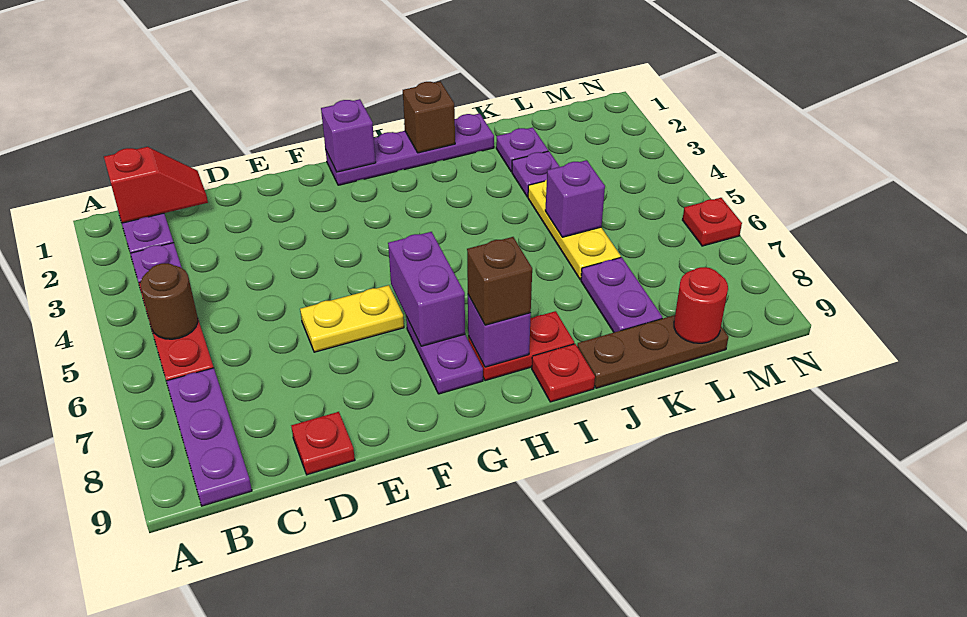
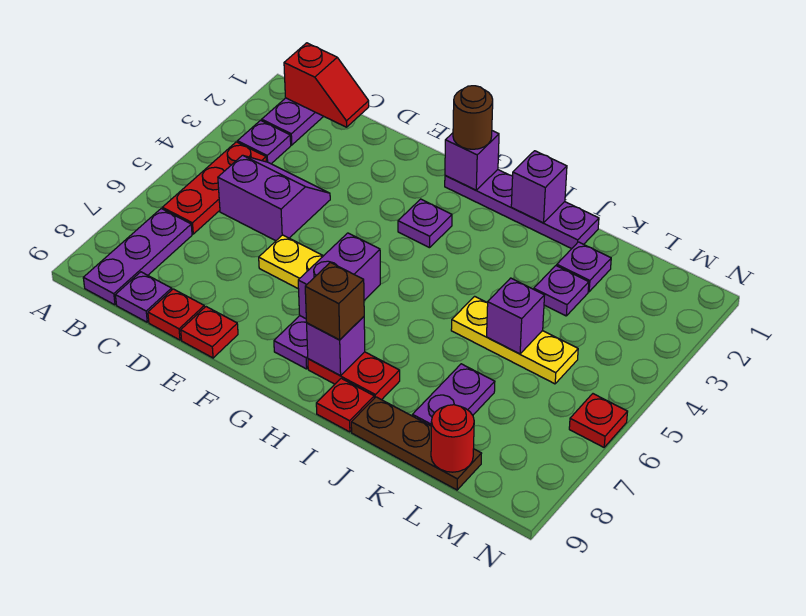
brown round brick B5 level 2 -> brown round brick G1 level 3
none -> purple slope C4:D5 level 1 top 5
none -> purple plate C9 level 1
none -> red plate E9 level 1
none -> purple plate G3 level 1
brown brick I1 level 2 -> purple brick I1 level 2
yellow plate K4:K6 level 1 -> yellow plate J5:L5 level 1

